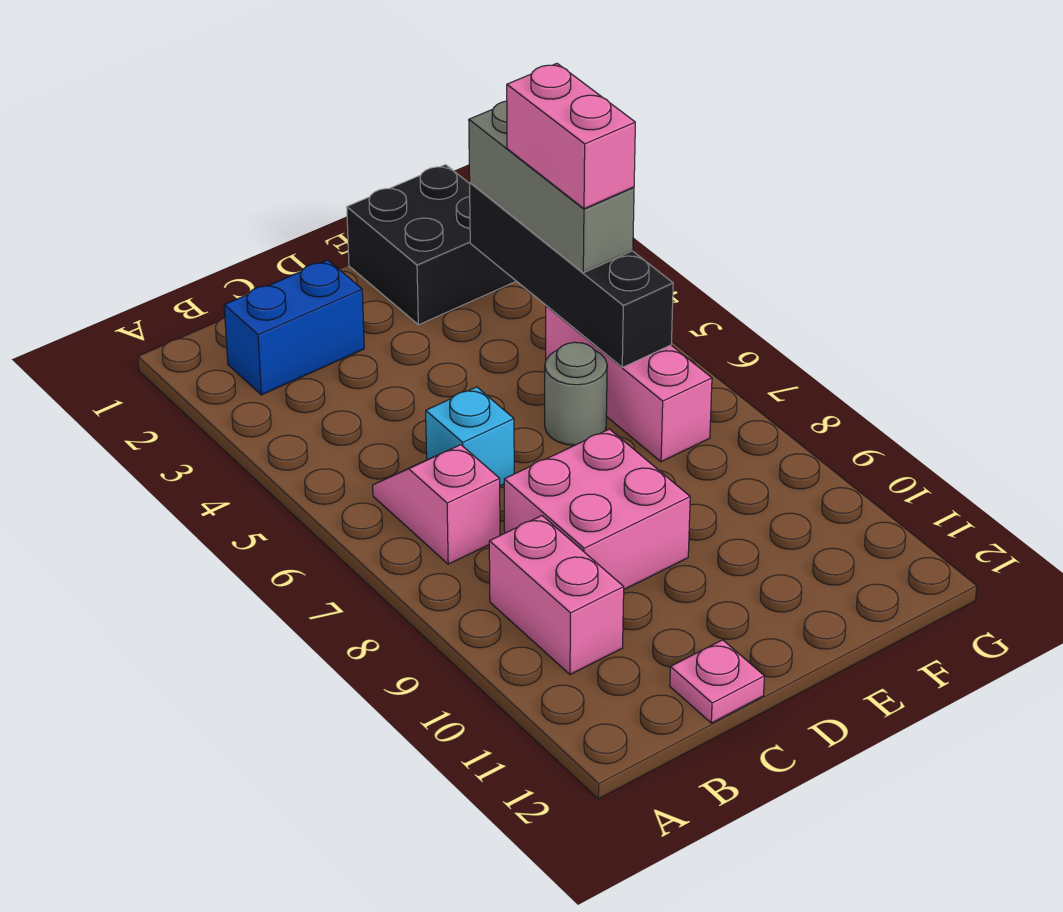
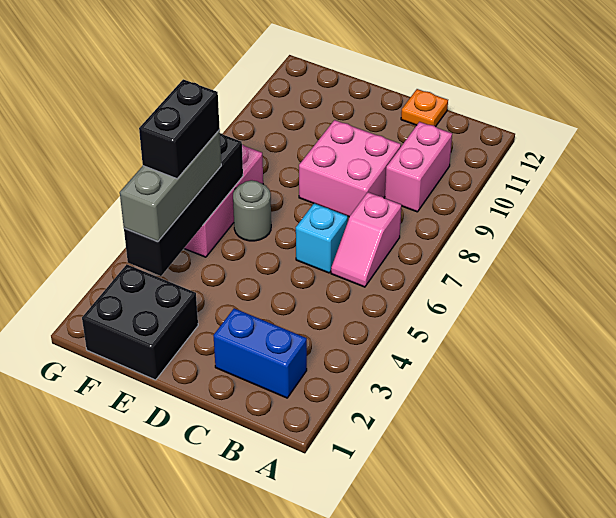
pink plate C12 level 1 -> orange plate C12 level 1
pink brick F4:F5 level 4 -> black brick F4:F5 level 4

